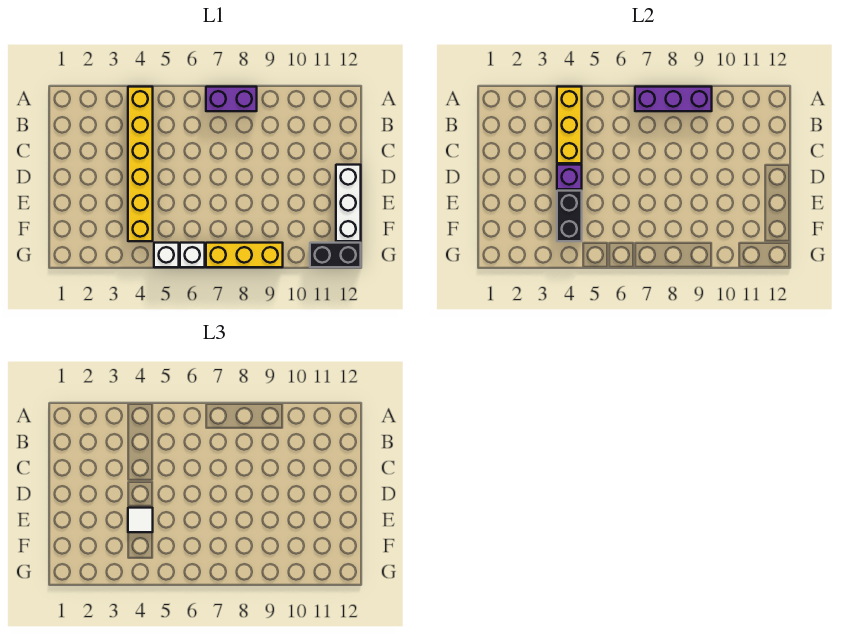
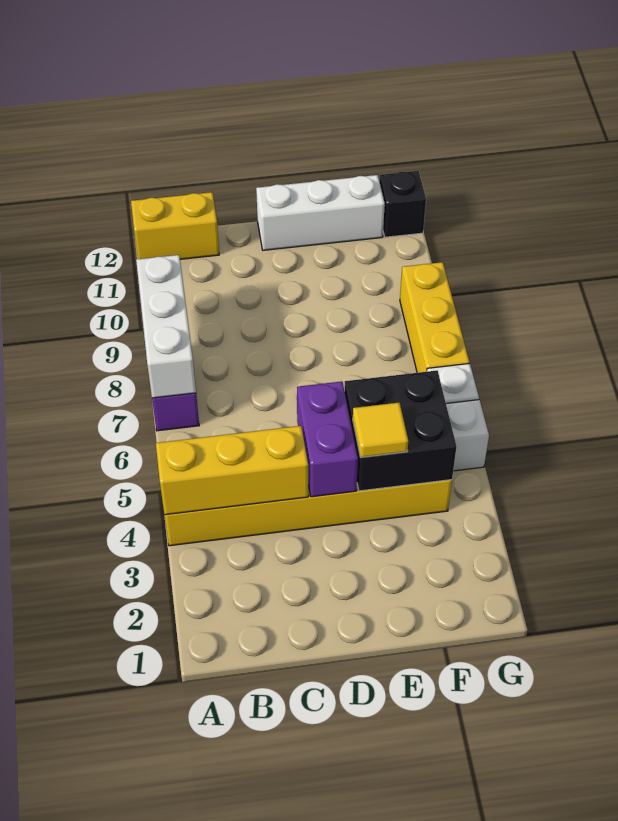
purple brick A7:A9 level 2 -> white brick A7:A9 level 2
none -> yellow brick A12:B12 level 1
purple brick D4 level 2 -> purple brick D4:D5 level 2
black brick E4:F4 level 2 -> black brick E4:F5 level 2
white tile E4 level 3 -> yellow tile E4 level 3
black brick G11:G12 level 1 -> black brick G12 level 1

